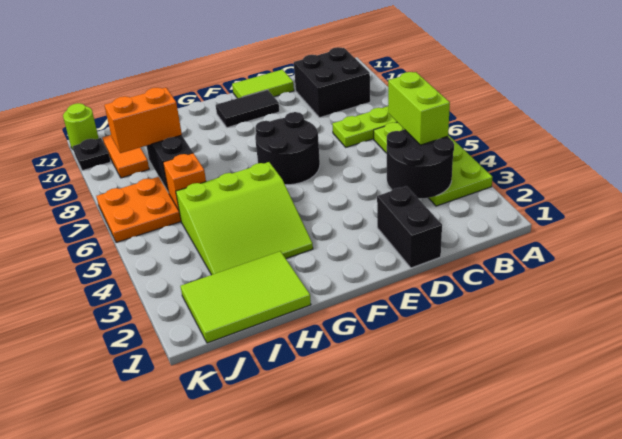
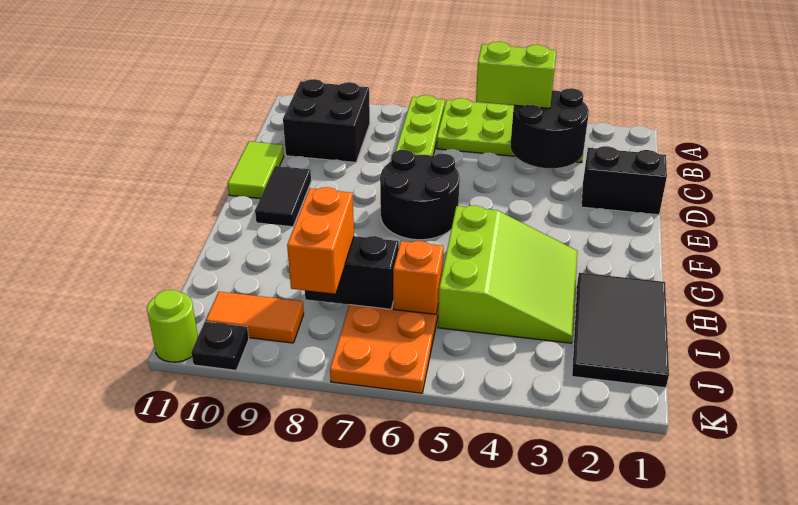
lime tile H1:J2 level 1 -> black tile H1:J2 level 1

